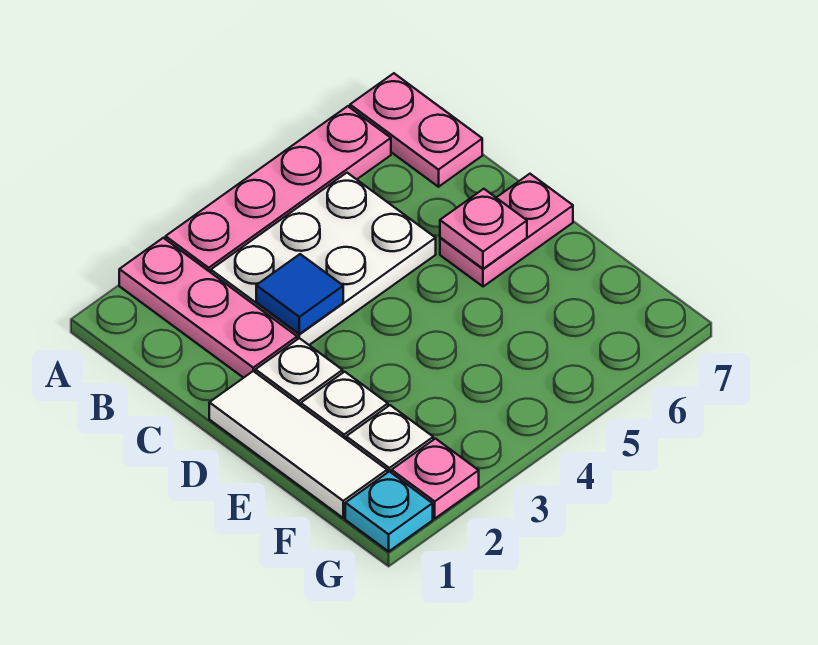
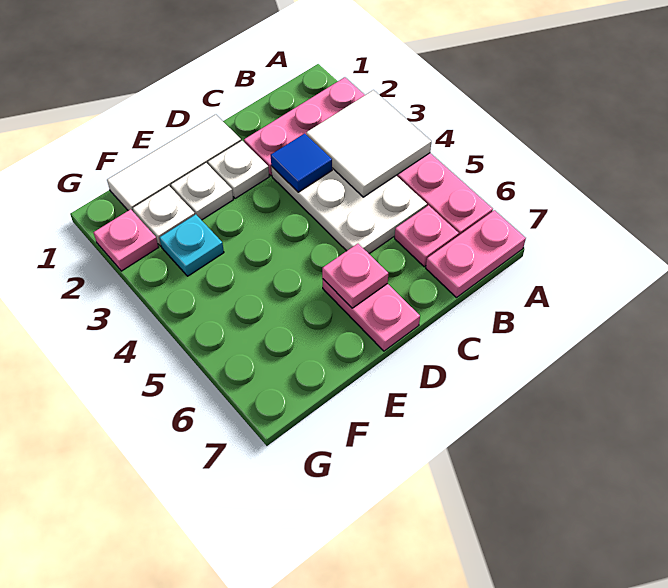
none -> white tile A3:B4 level 2
none -> pink plate B6 level 1
cyan plate G1 level 1 -> cyan plate F3 level 1

